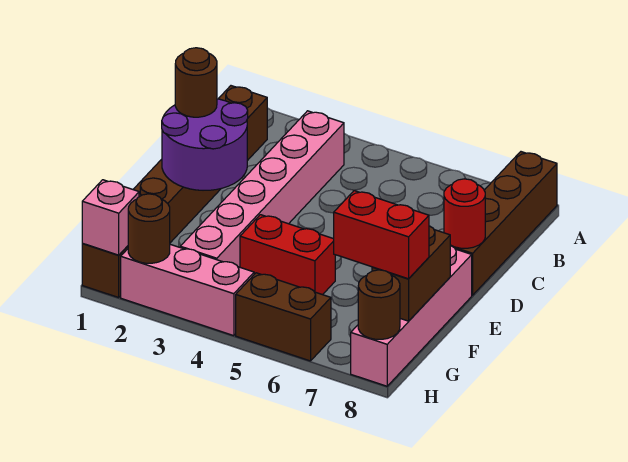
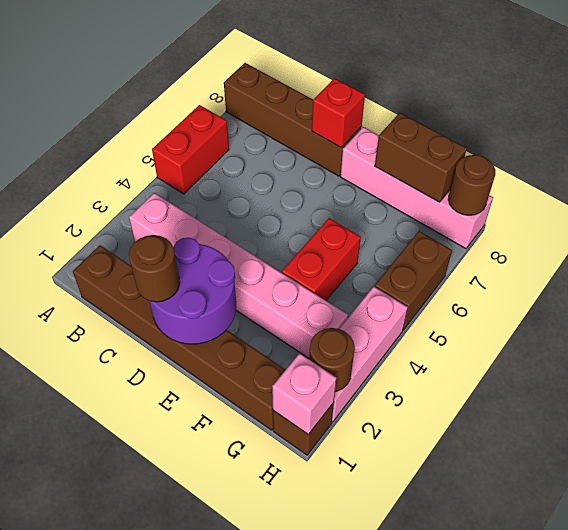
red round brick D8 level 2 -> red brick D8 level 2
red brick G7:G8 level 3 -> red brick A5:A6 level 1

